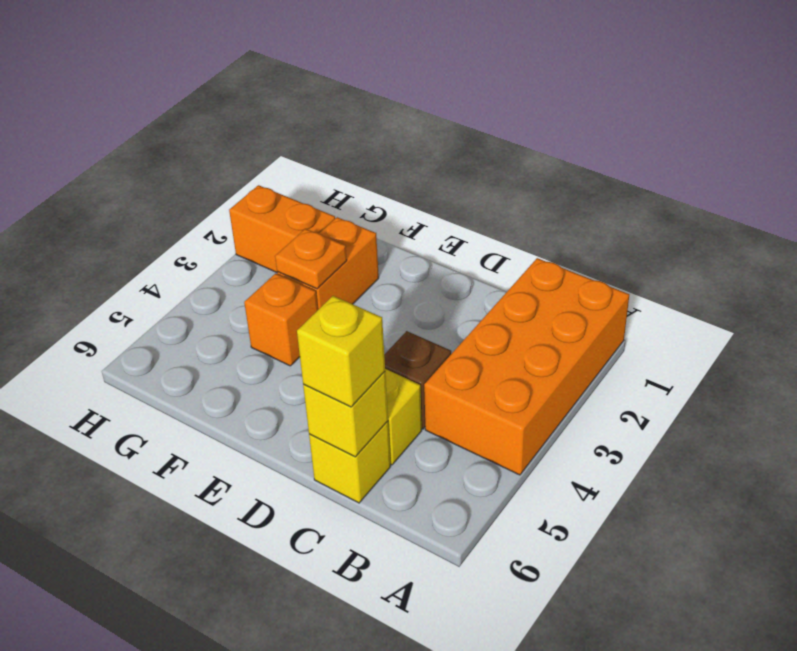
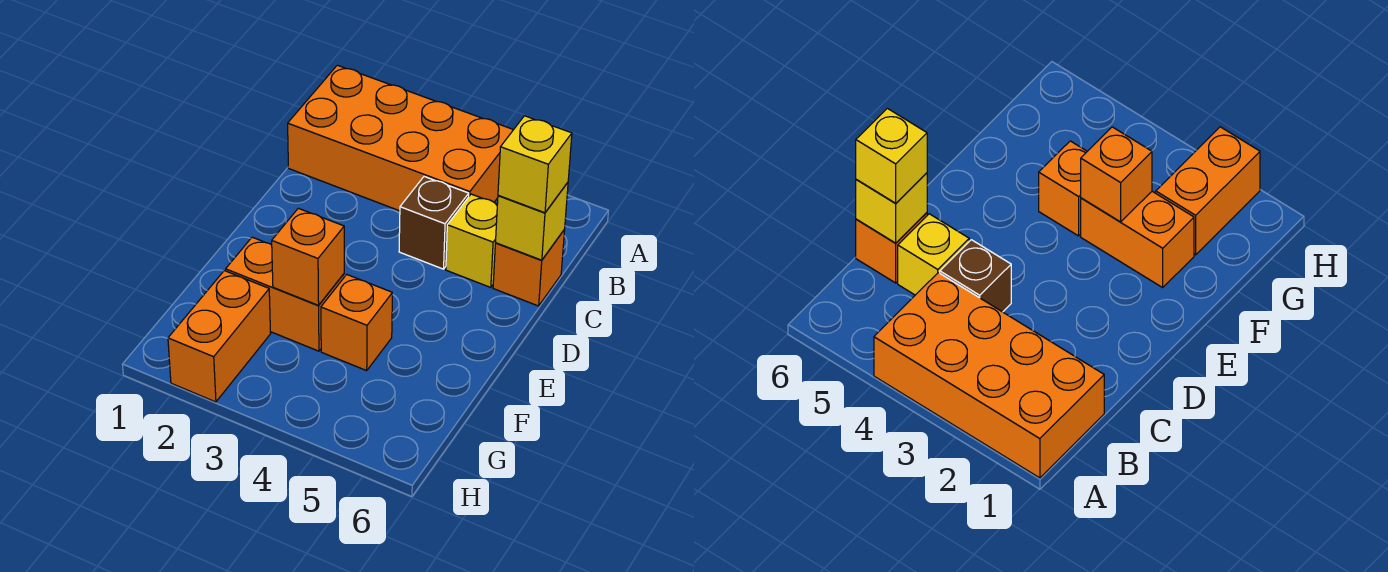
yellow brick C6 level 1 -> orange brick C6 level 1
orange plate F3 level 2 -> orange brick F3 level 2

